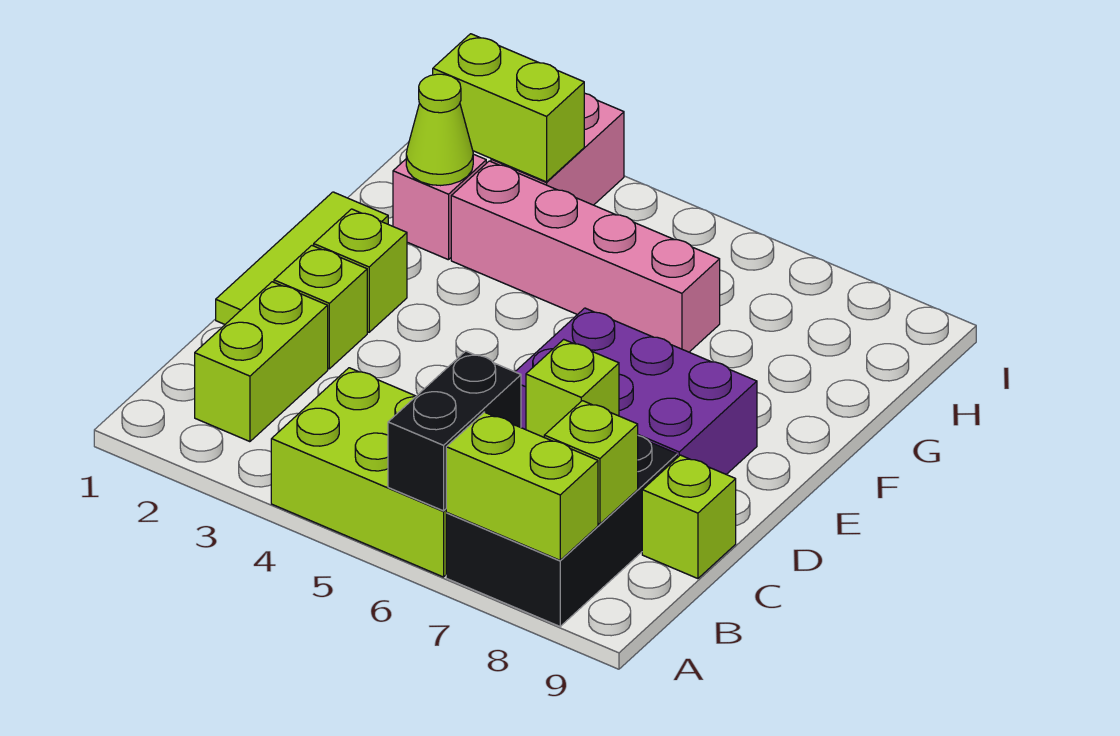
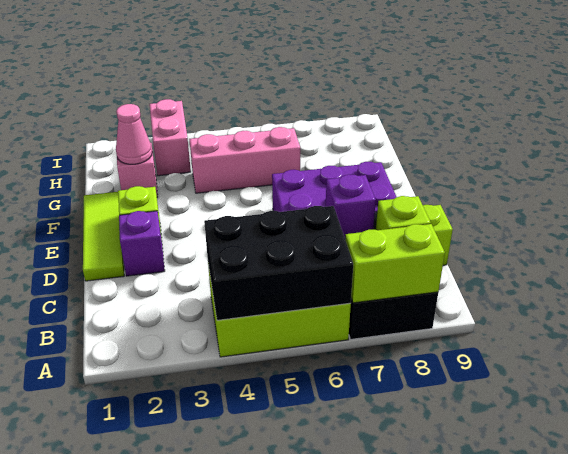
black brick A6:B6 level 2 -> black brick A4:B6 level 2
lime brick B2:C2 level 1 -> none
lime brick C7 level 2 -> purple brick C7 level 2
lime brick D2 level 1 -> purple brick D2 level 1
lime cone G2 level 2 -> pink cone G2 level 2
pink brick G3:G6 level 1 -> pink brick G4:G6 level 1
lime brick H2:H3 level 2 -> none

